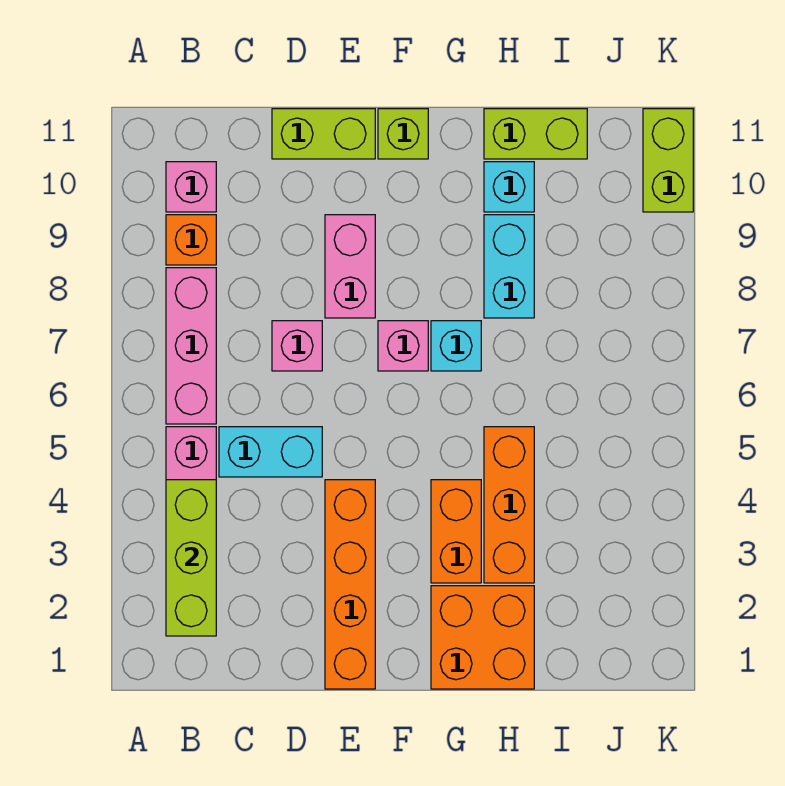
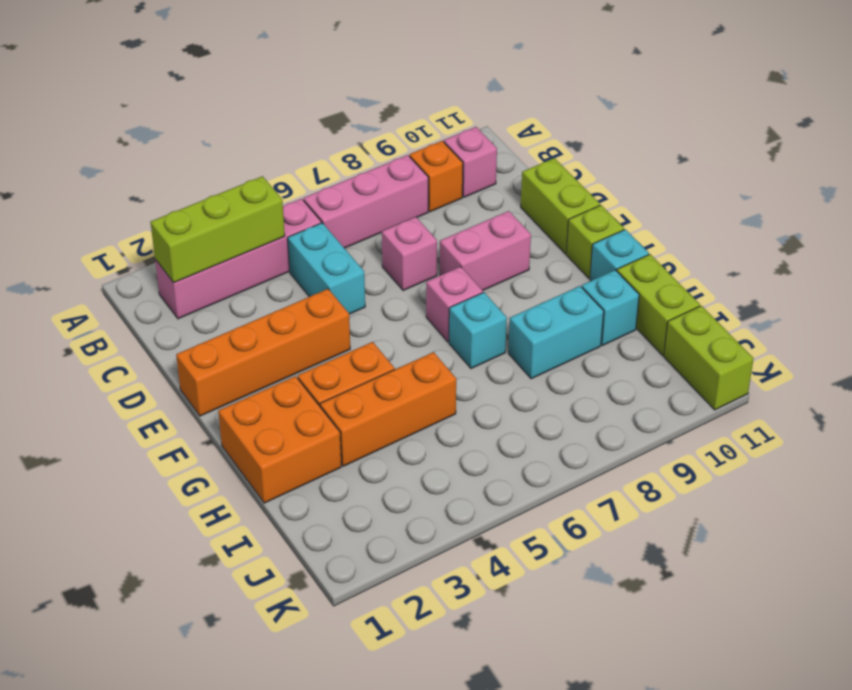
none -> cyan brick G11 level 1
lime brick K10:K11 level 1 -> lime brick J11:K11 level 1

